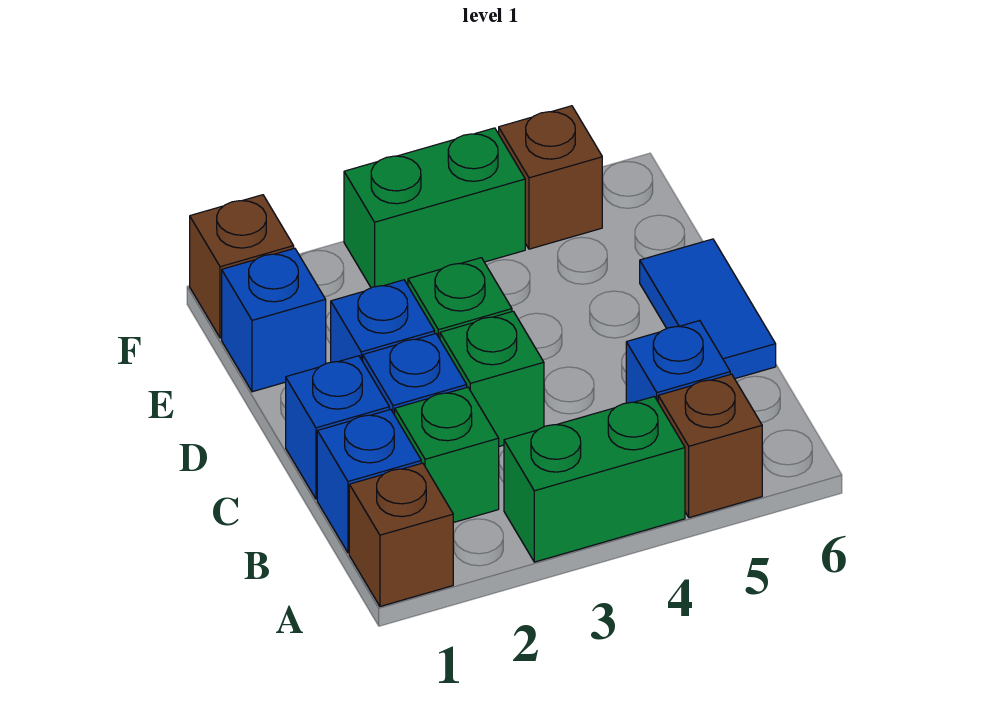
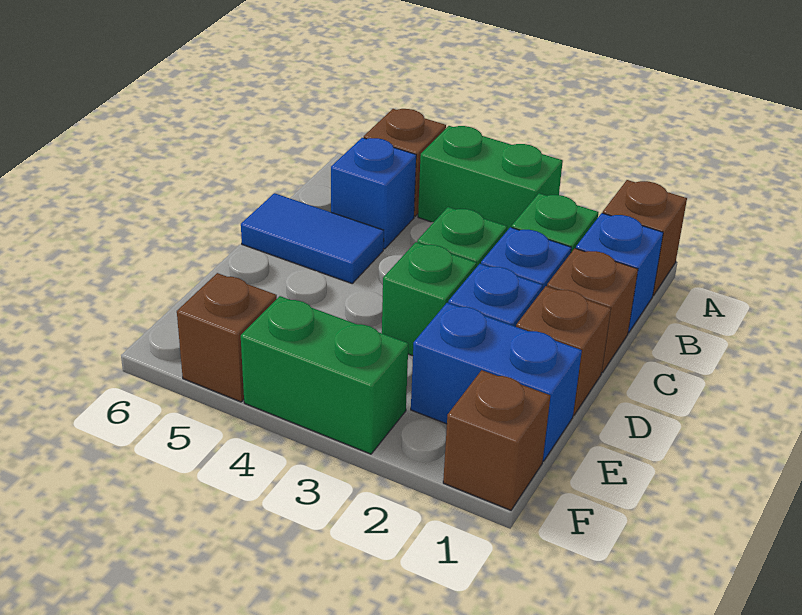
blue brick C1 level 1 -> brown brick C1 level 1
blue tile C6:D6 level 1 -> blue tile C5:C6 level 1
none -> brown brick D1 level 1
blue brick E1 level 1 -> blue brick E1:E2 level 1

